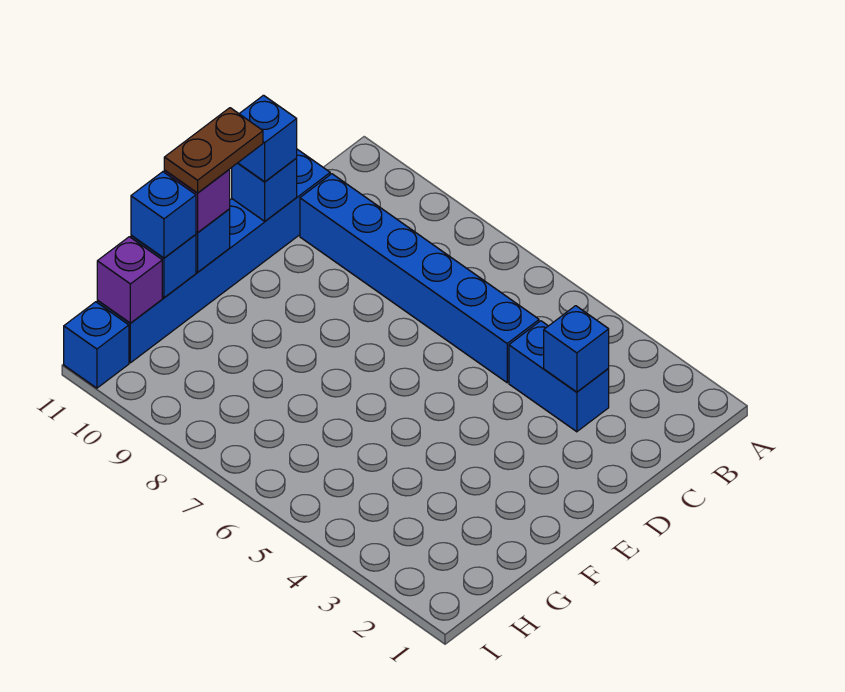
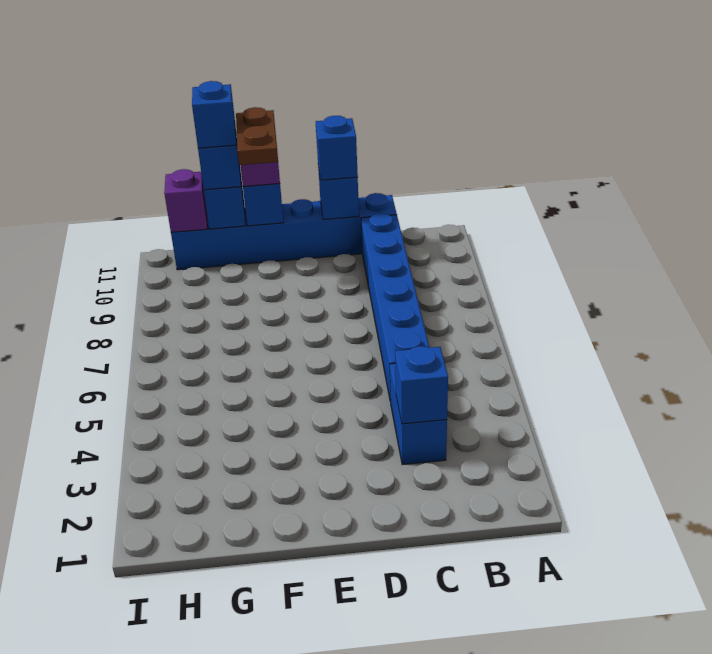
brown plate E11:F11 level 4 -> brown plate F10:F11 level 4
blue brick I11 level 1 -> blue brick G11 level 4

